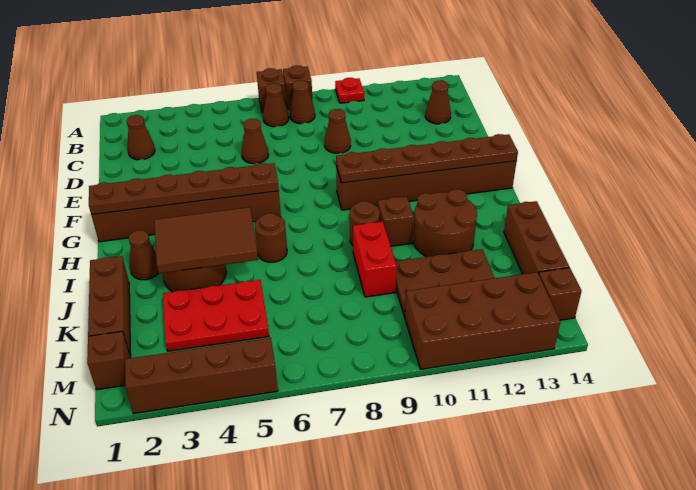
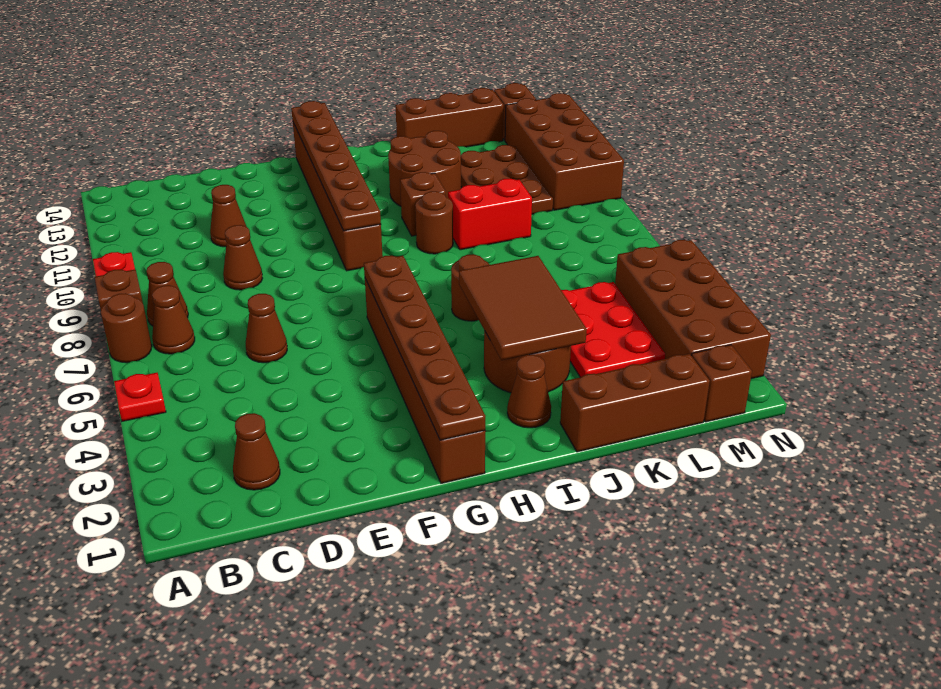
none -> red plate A5 level 1
brown brick A7 level 1 -> brown round brick A7 level 1
brown cone C13 level 1 -> brown cone D11 level 1
brown brick N2:N5 level 1 -> brown brick M2:N5 level 1

